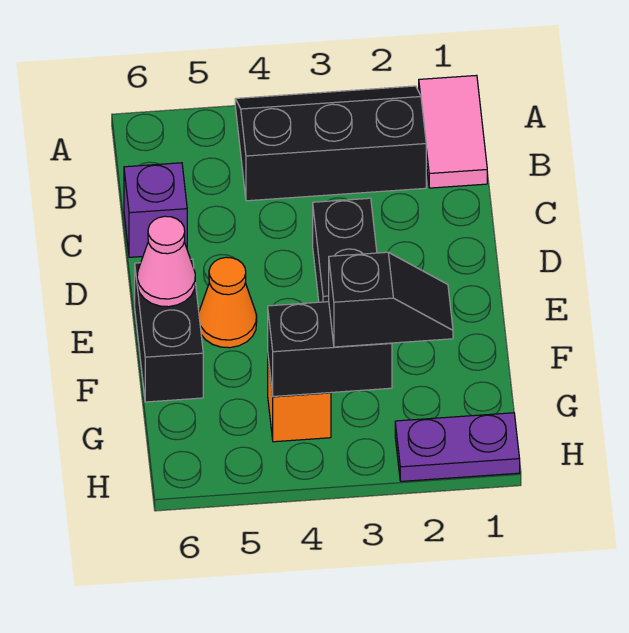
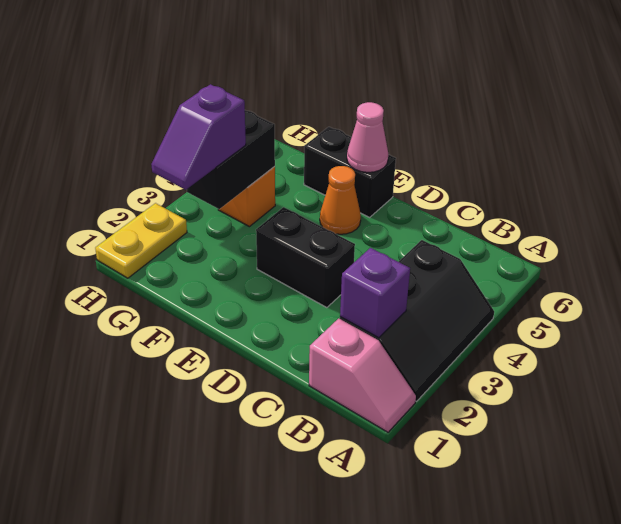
pink tile A1:B1 level 1 -> pink slope A1:B1 level 1 top B
purple brick C6 level 1 -> purple brick B2 level 2
black slope G2:G3 level 3 top 3 -> purple slope G2:G3 level 3 top 3
purple plate H1:H2 level 1 -> yellow plate H1:H2 level 1

